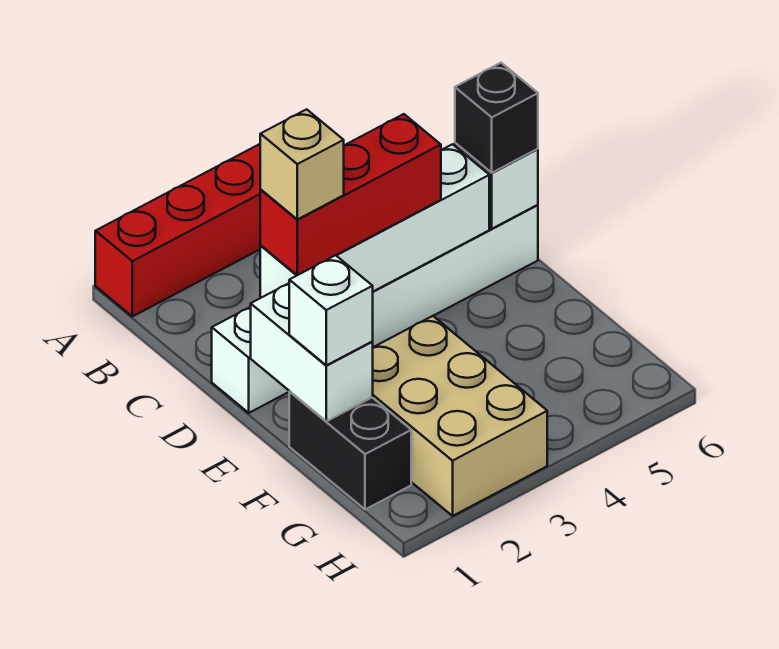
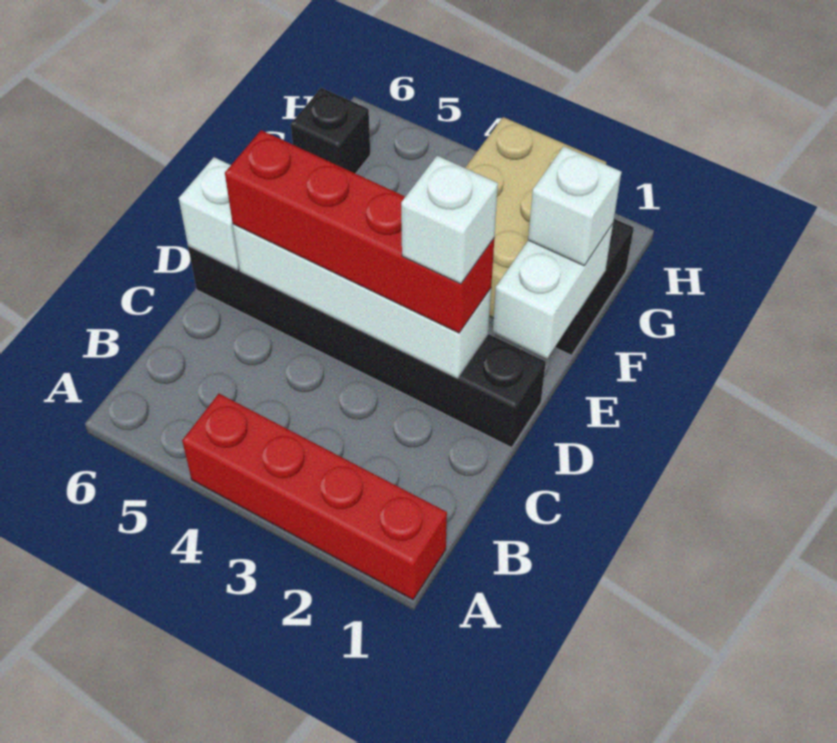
white brick D1:D6 level 1 -> black brick D1:D6 level 1
red brick D2:D4 level 3 -> red brick D2:D5 level 3
tan brick D2 level 4 -> white brick D2 level 4
black brick D6 level 3 -> black brick G6 level 1

